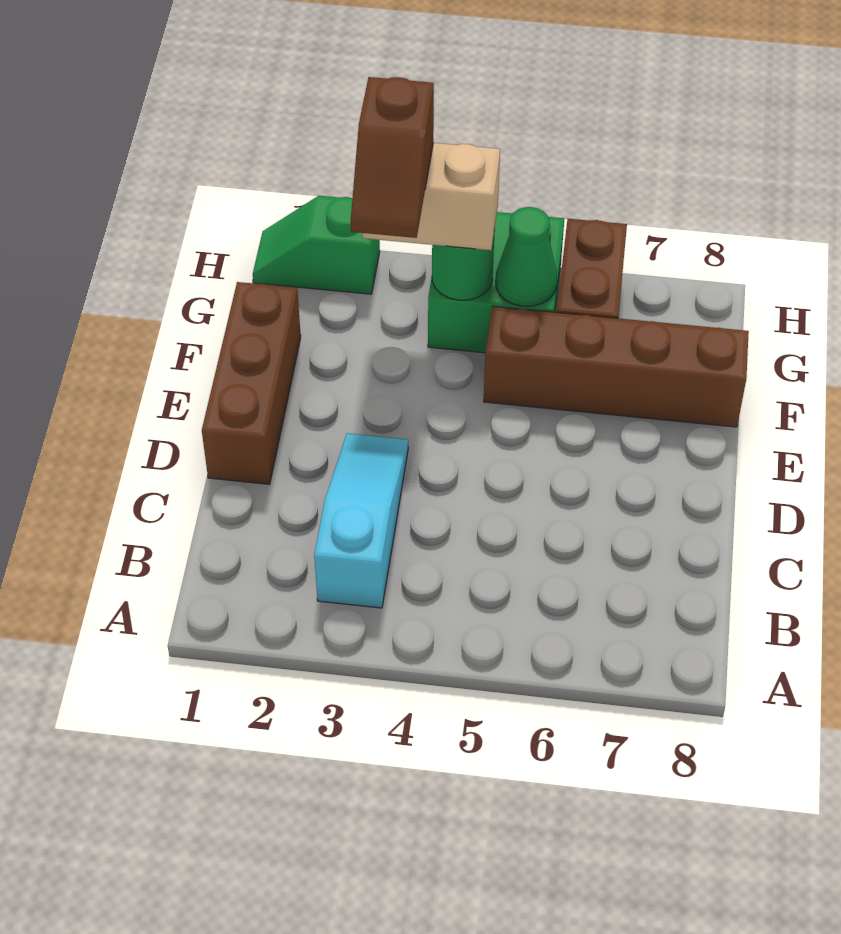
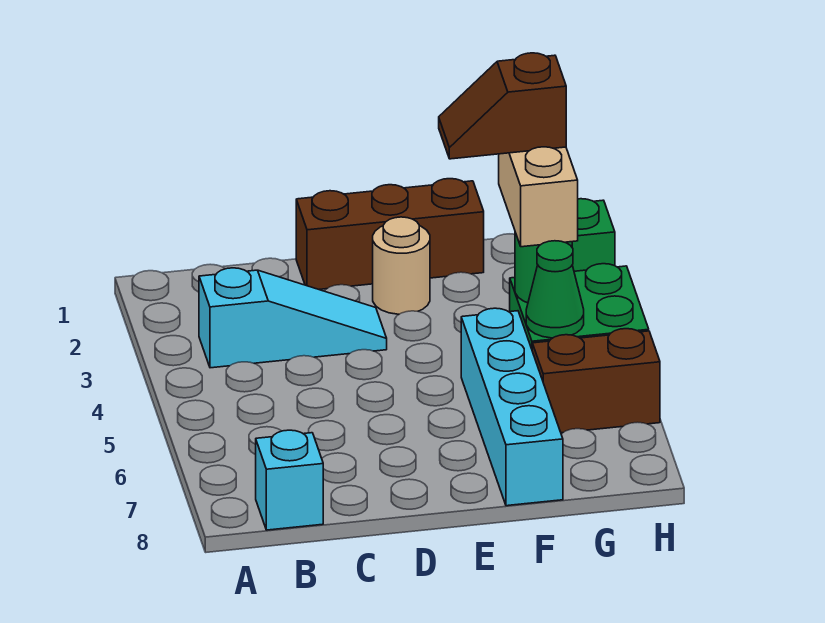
none -> cyan brick B8 level 1
none -> tan round brick E2 level 1
brown brick F5:F8 level 1 -> cyan brick F5:F8 level 1

